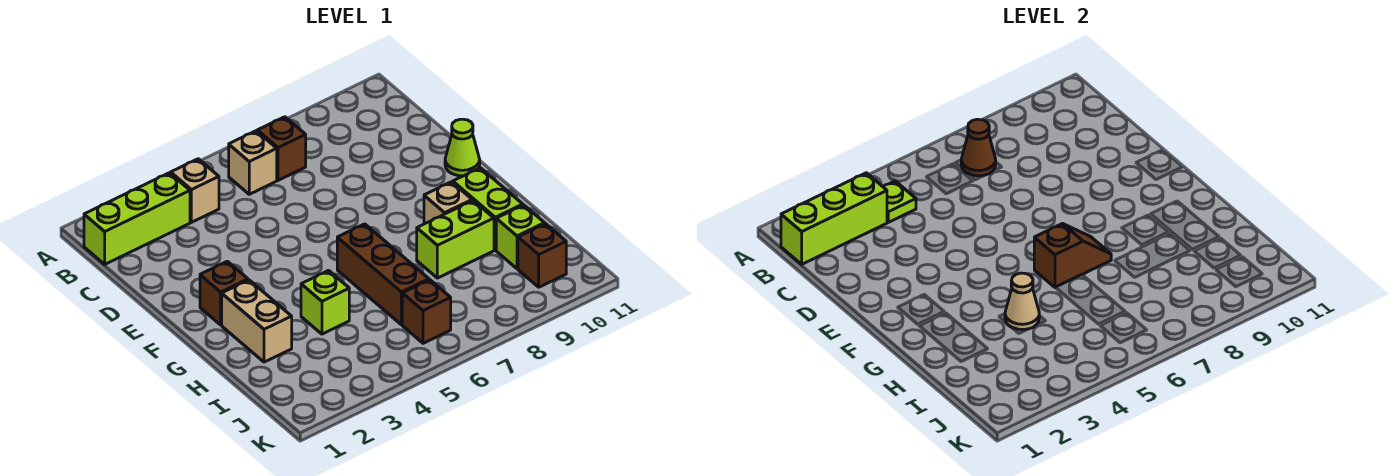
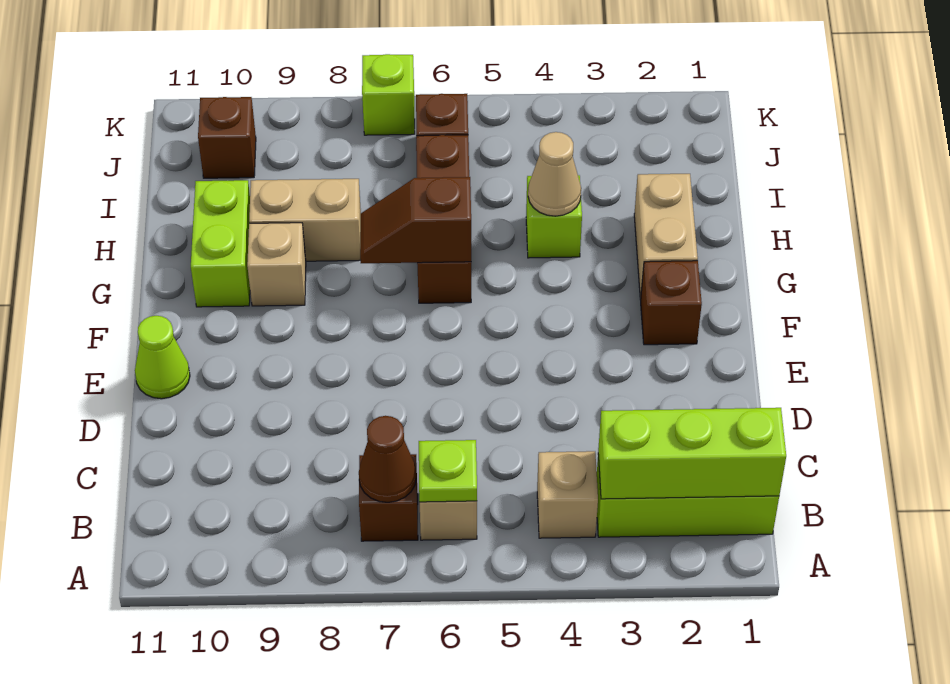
lime plate B4 level 2 -> lime plate B6 level 2
lime brick H8:H9 level 1 -> tan brick H8:H9 level 1
lime brick I10 level 1 -> lime brick K7 level 1

